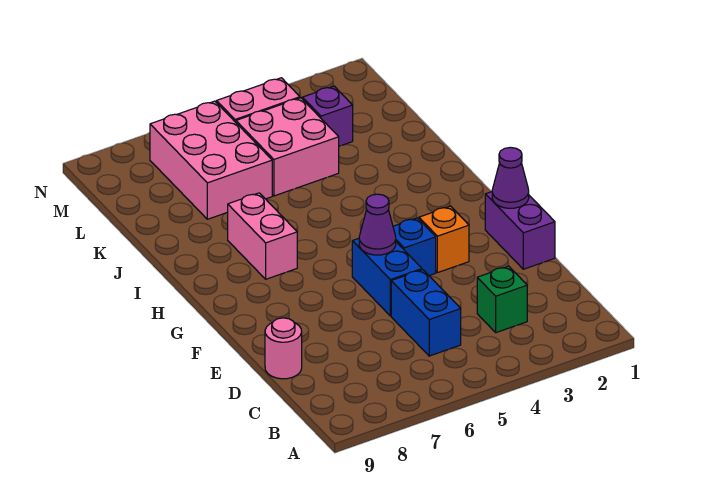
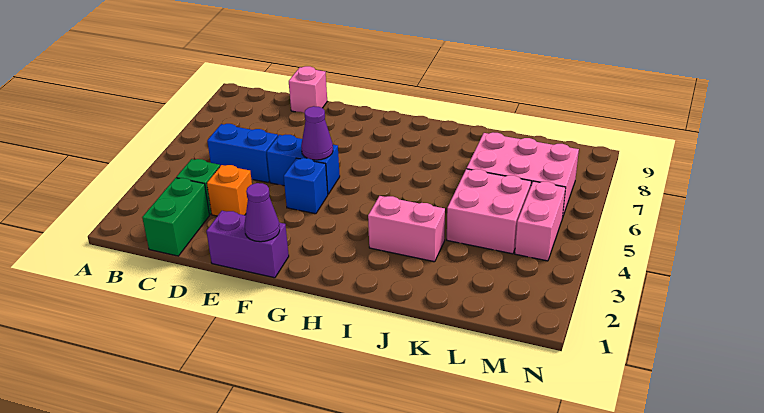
none -> green brick C1:C2 level 1
pink round brick D9 level 1 -> pink brick D9 level 1
orange brick F3 level 1 -> orange brick D3 level 1
pink brick H7:I7 level 1 -> pink brick I3:J3 level 1
purple brick L3 level 1 -> none

